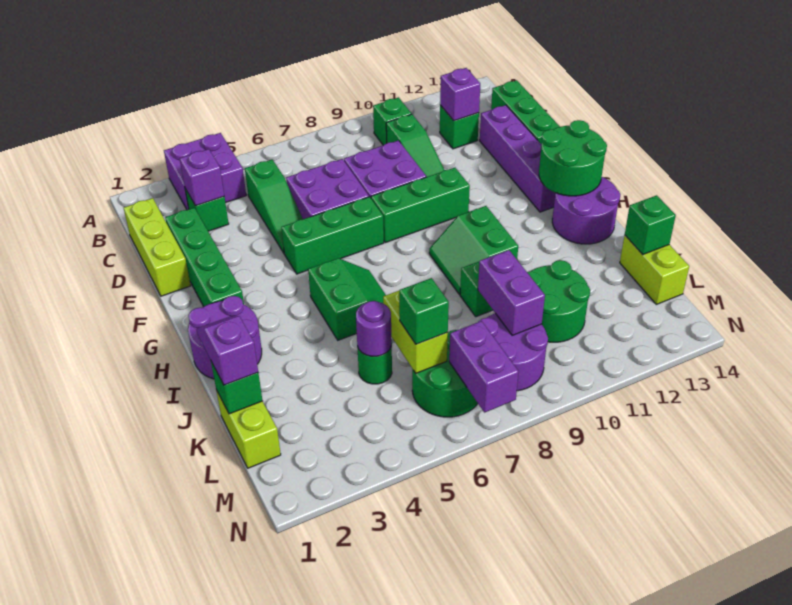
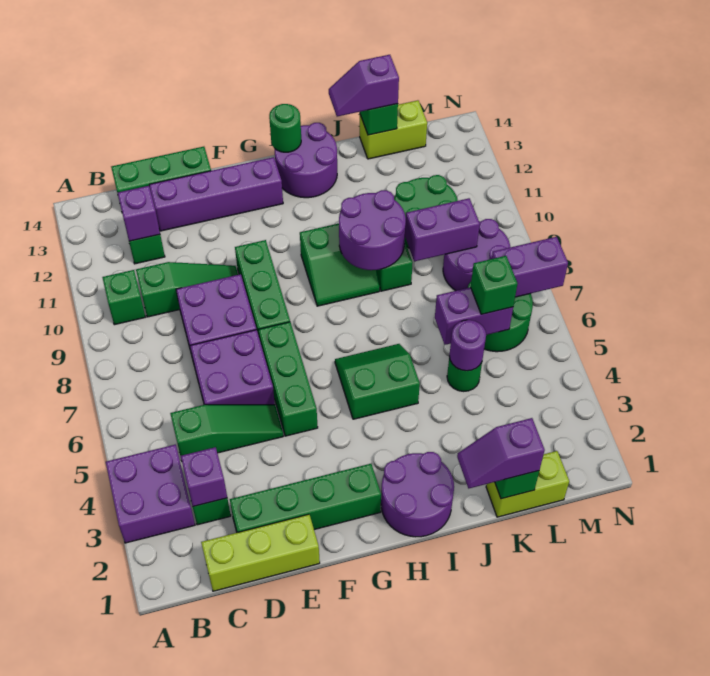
green round brick G13:H14 level 2 -> green round brick H14 level 2
none -> purple round brick I9:J10 level 2
none -> purple slope J14:K14 level 3 top K
lime brick K6:L6 level 2 -> purple brick K6:L6 level 2

